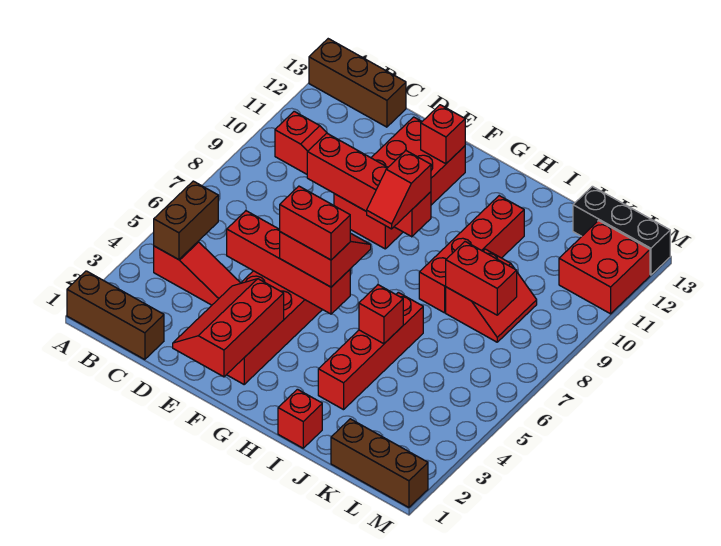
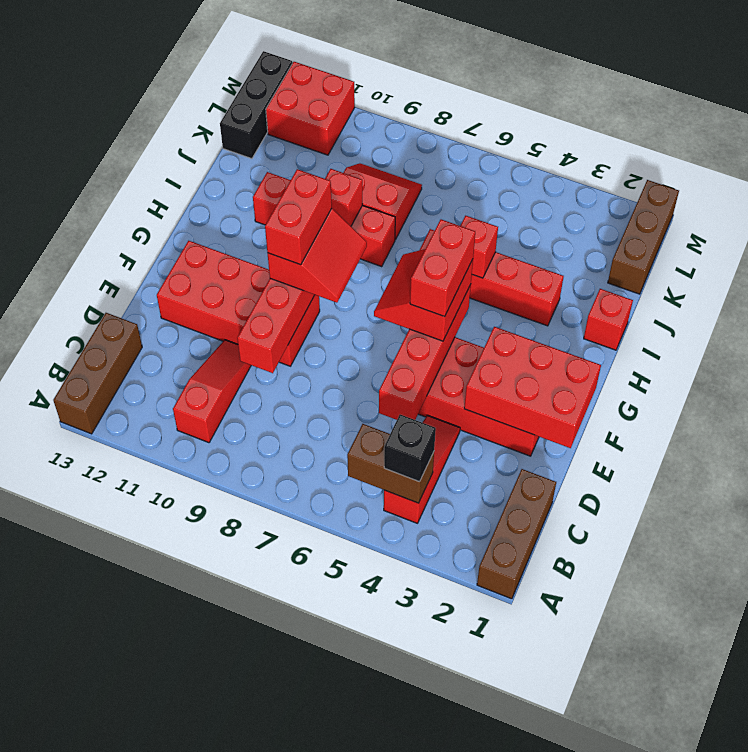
none -> black brick B4 level 3
red slope E1:F3 level 2 top F -> red brick E1:F3 level 2
red brick F12 level 2 -> red brick I9 level 2
red slope G8:G9 level 3 top 9 -> red slope F8:G9 level 3 top 9
red brick J8:K8 level 2 -> red brick F9:G9 level 4

